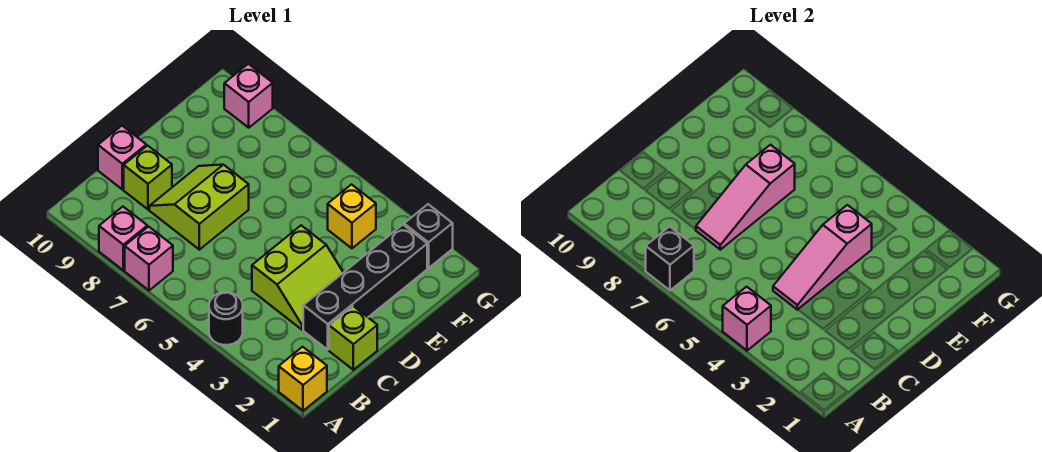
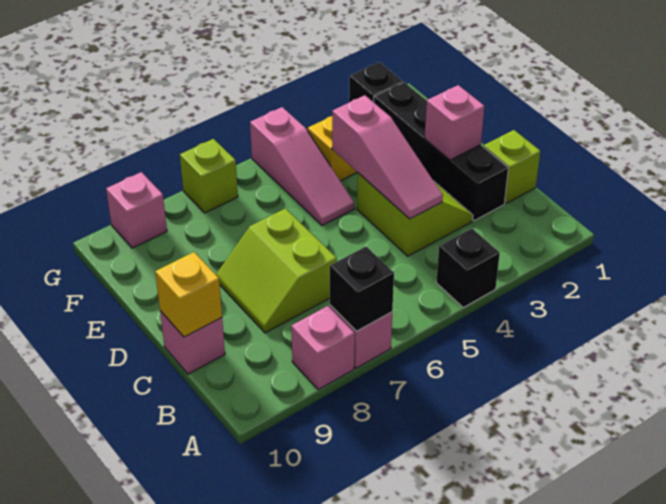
yellow brick A1 level 1 -> yellow brick C10 level 2
black round brick A4 level 1 -> black brick A4 level 1
pink brick A4 level 2 -> pink brick D2 level 2
pink slope C7:E7 level 2 top E -> pink slope E5:G5 level 1 top G
lime brick C9 level 1 -> lime brick G7 level 1

